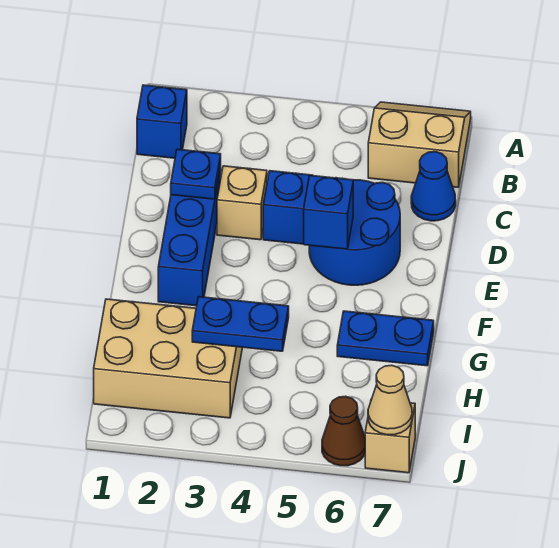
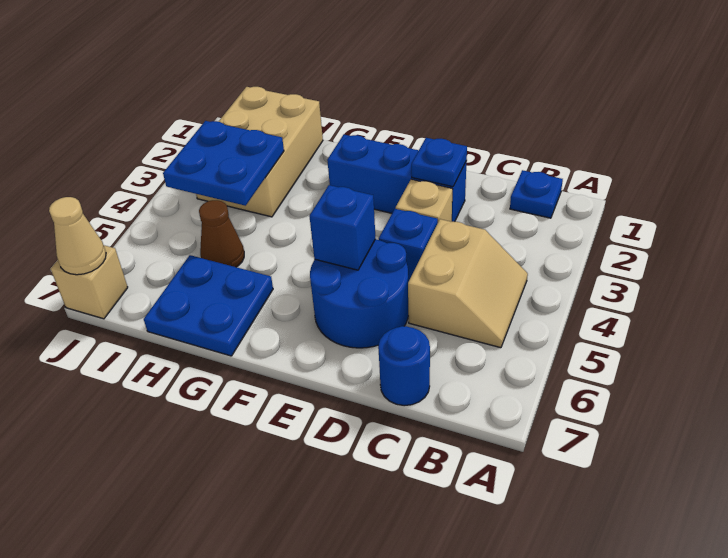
tan slope A6:B7 level 1 top B -> tan slope B4:C5 level 1 top C
blue brick B1 level 1 -> blue plate B1 level 1
blue cone C7 level 1 -> blue round brick C7 level 1
blue plate G6:G7 level 1 -> blue plate G6:H7 level 1
blue plate H3:H4 level 2 -> blue plate H3:I4 level 2
brown cone J6 level 1 -> brown cone H5 level 1

